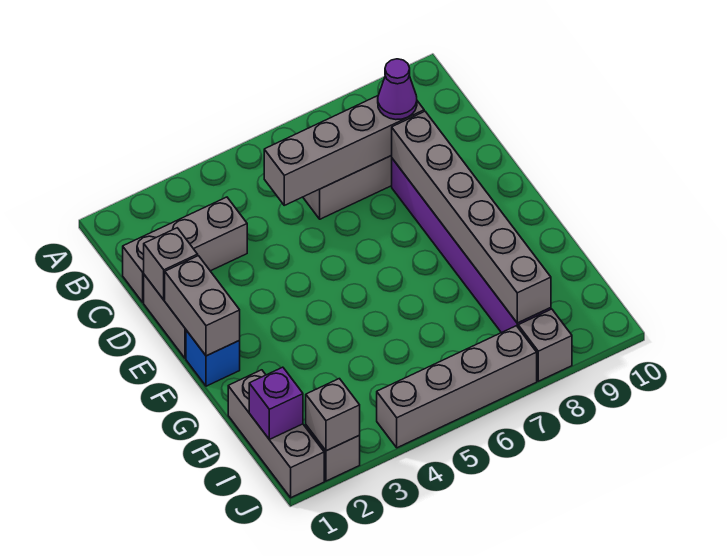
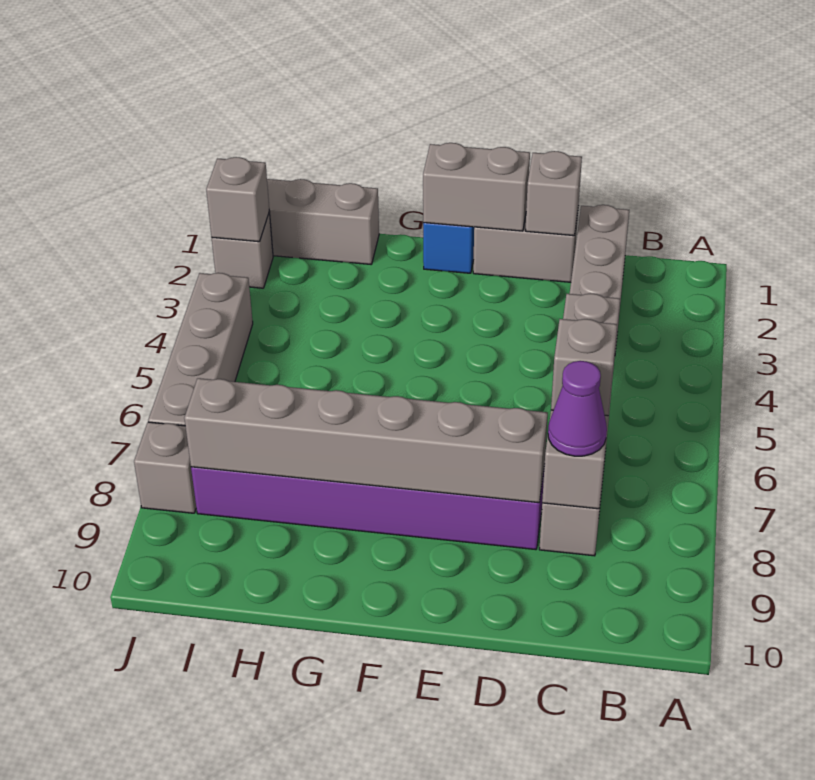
none -> grey brick C7 level 3
purple brick I1 level 2 -> none

